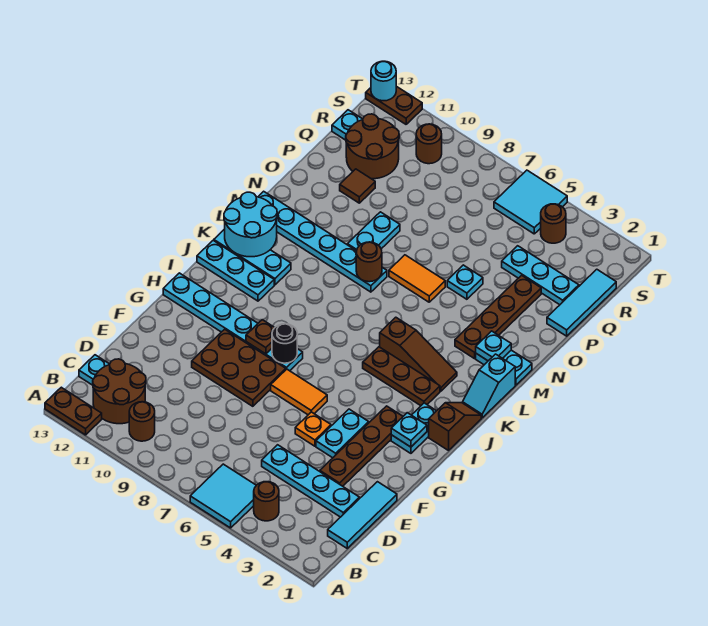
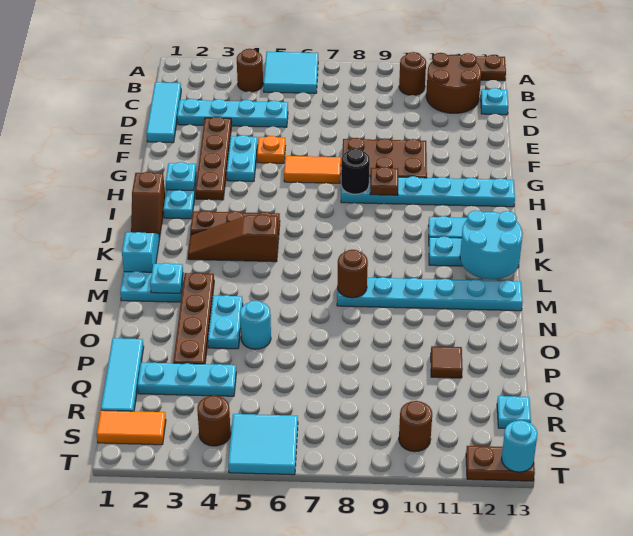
orange tile N6:N7 level 1 -> orange tile S1:S2 level 1
cyan plate N9:O9 level 1 -> cyan plate N4:O4 level 1
cyan plate O5 level 1 -> cyan round brick O5 level 1
brown round brick Q11:R12 level 1 -> none

